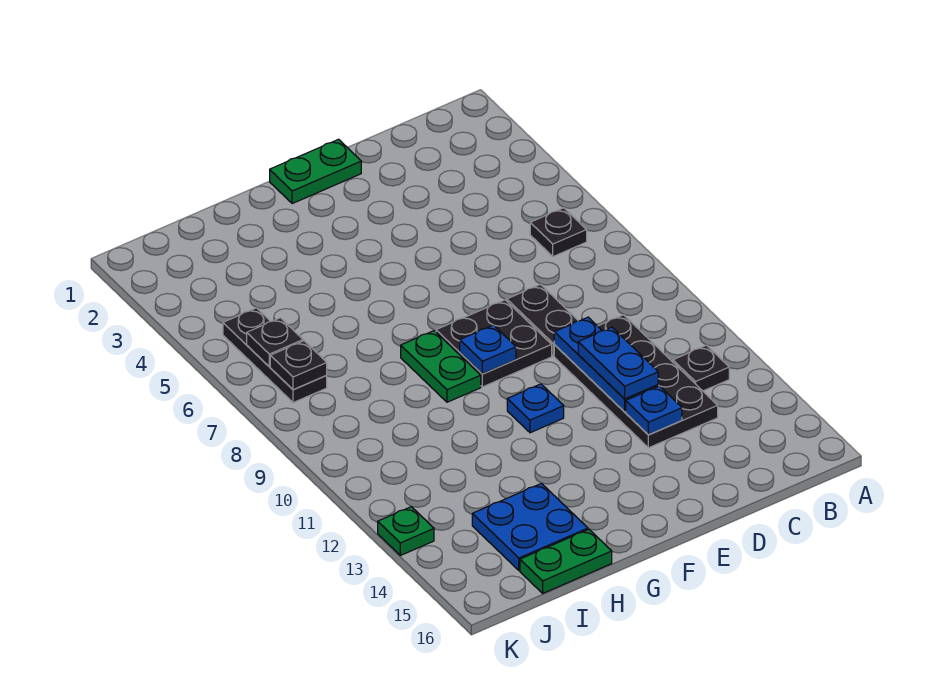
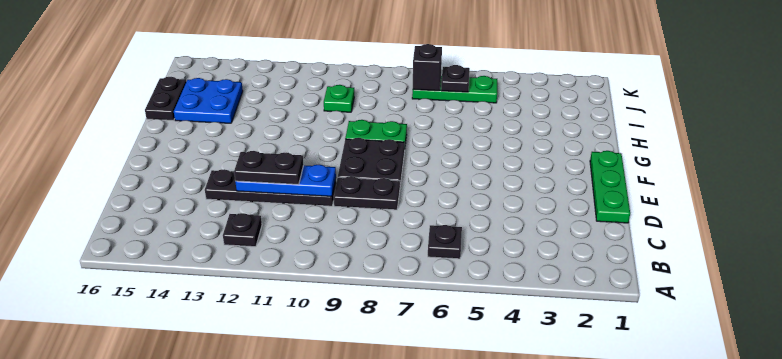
black plate C10:D13 level 1 -> black plate D10:D13 level 1
blue plate D11:D12 level 3 -> black plate D11:D12 level 3
blue plate D13 level 2 -> none
green plate E1:F1 level 1 -> green plate D1:F1 level 1
blue plate F9 level 2 -> none
blue plate F11 level 1 -> none
green plate H16:I16 level 1 -> black plate H16:I16 level 1
black plate J5:J7 level 1 -> green plate J5:J7 level 1
black plate J7 level 2 -> black brick J7 level 2
green plate K13 level 1 -> green plate I10 level 1

